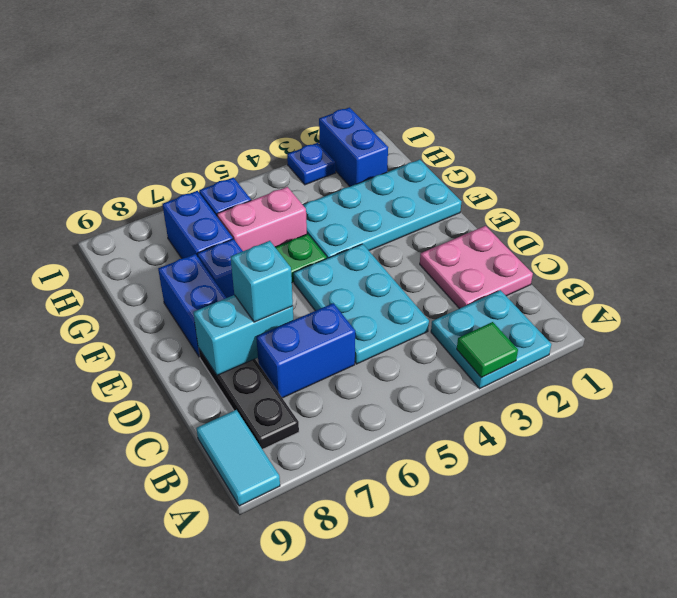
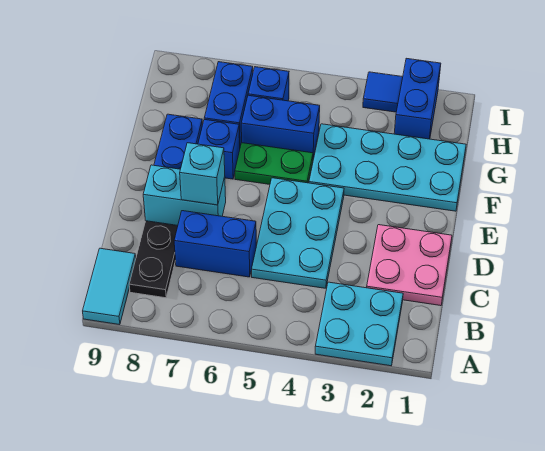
green tile A3 level 2 -> none
pink brick G5:G6 level 1 -> blue brick G5:G6 level 1
blue plate I3 level 1 -> blue tile I3 level 1

